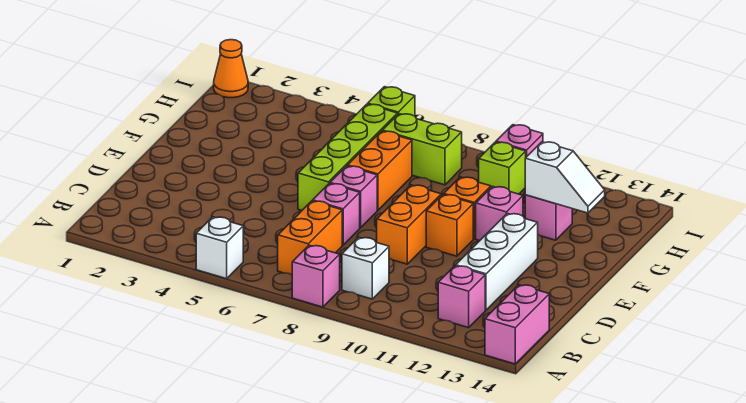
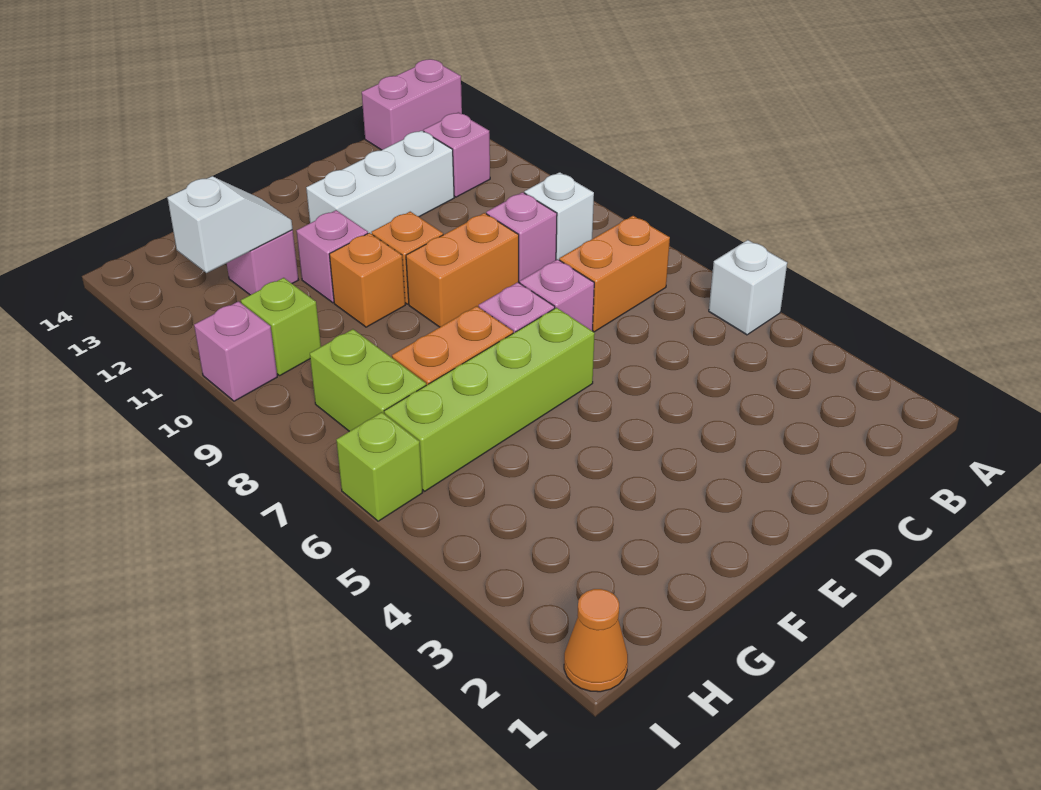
pink brick A8 level 1 -> pink brick C9 level 1
white slope G12:G13 level 2 top 12 -> white slope G12:H12 level 2 top H

